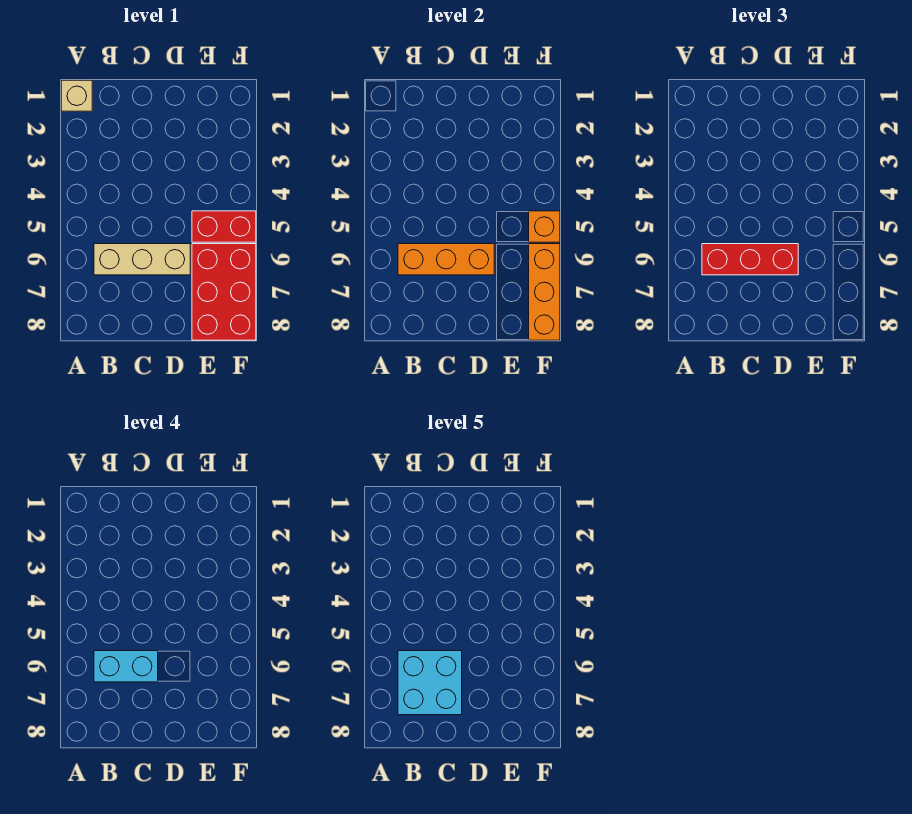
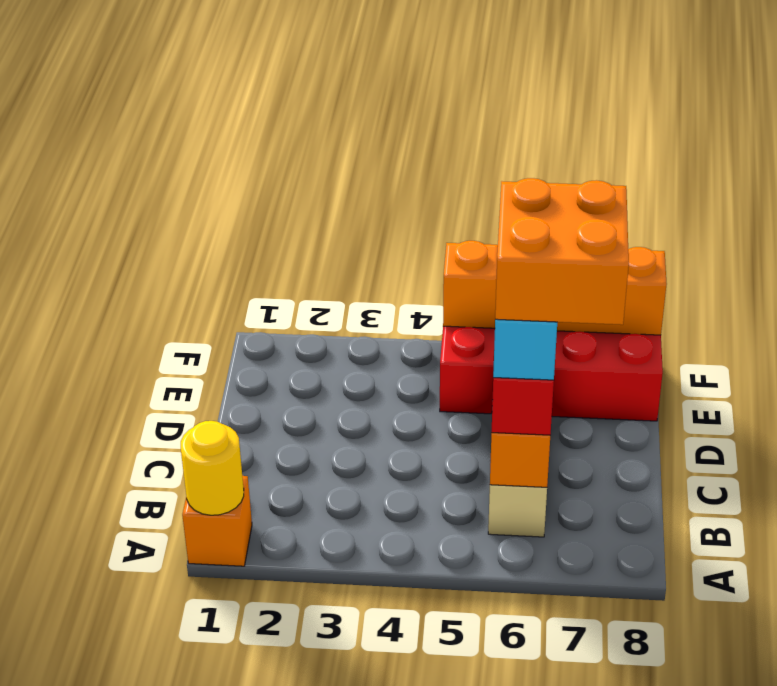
tan brick A1 level 1 -> orange brick A1 level 1
none -> yellow round brick A1 level 2
cyan brick B6:C7 level 5 -> orange brick B6:C7 level 5

